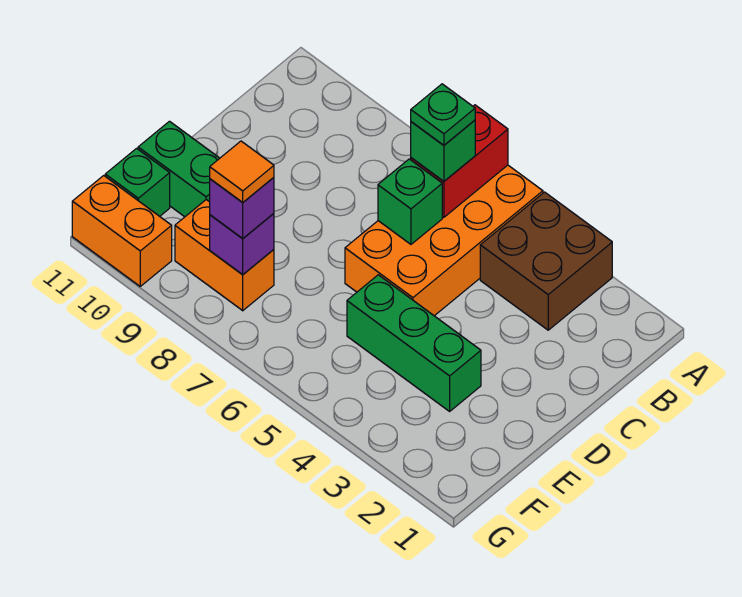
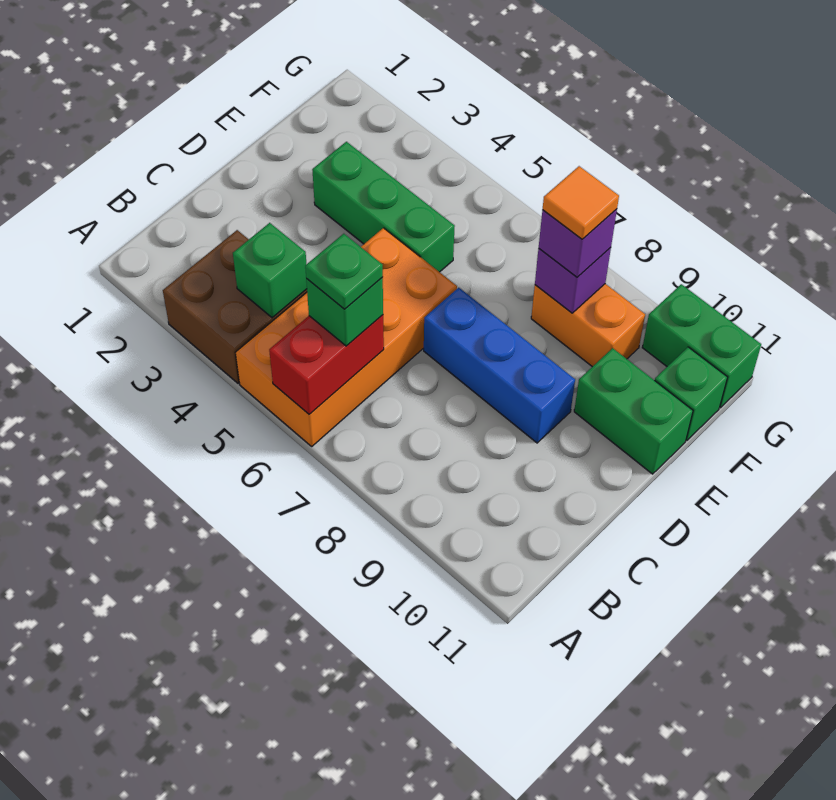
green brick C6 level 2 -> green brick B4 level 2
none -> blue brick D7:D9 level 1
orange brick G10:G11 level 1 -> green brick G10:G11 level 1

